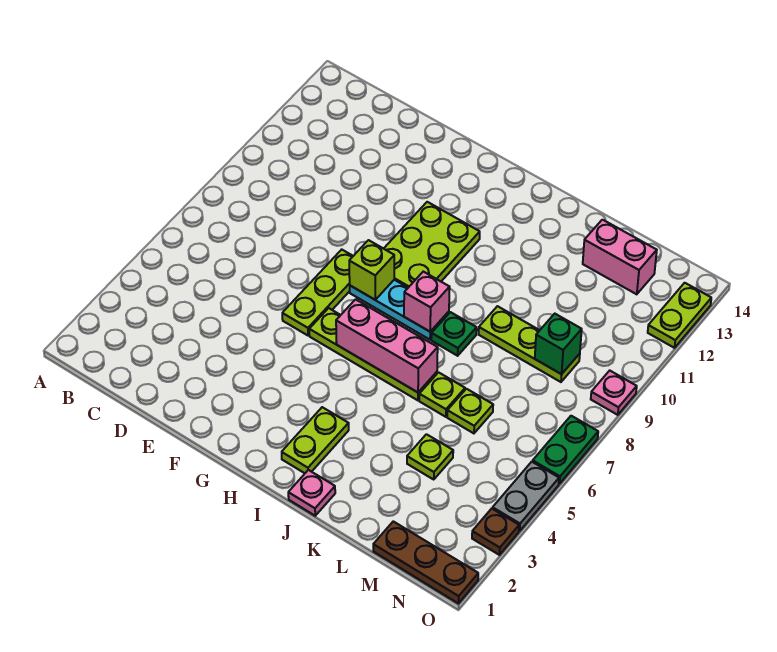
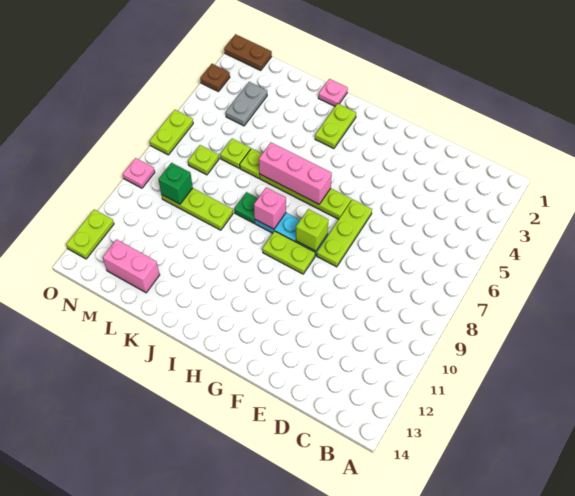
lime plate G9:H11 level 1 -> lime plate G9:H9 level 1
lime plate L4 level 1 -> lime plate M7 level 1
brown plate M1:O1 level 1 -> brown plate N1:O1 level 1
grey plate O4:O5 level 1 -> grey plate M3:M4 level 1
green plate O6:O7 level 1 -> lime plate O6:O7 level 1

